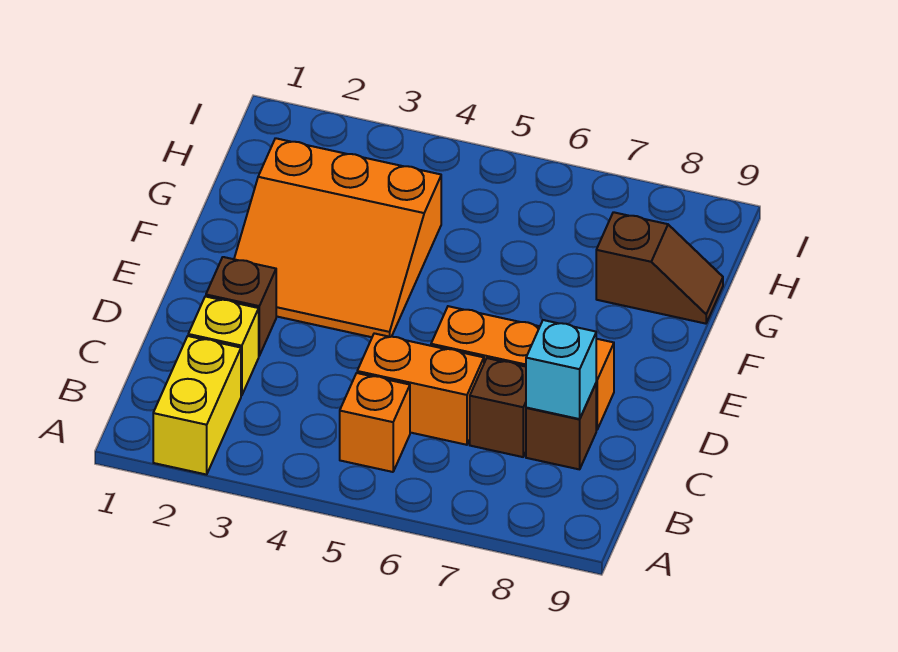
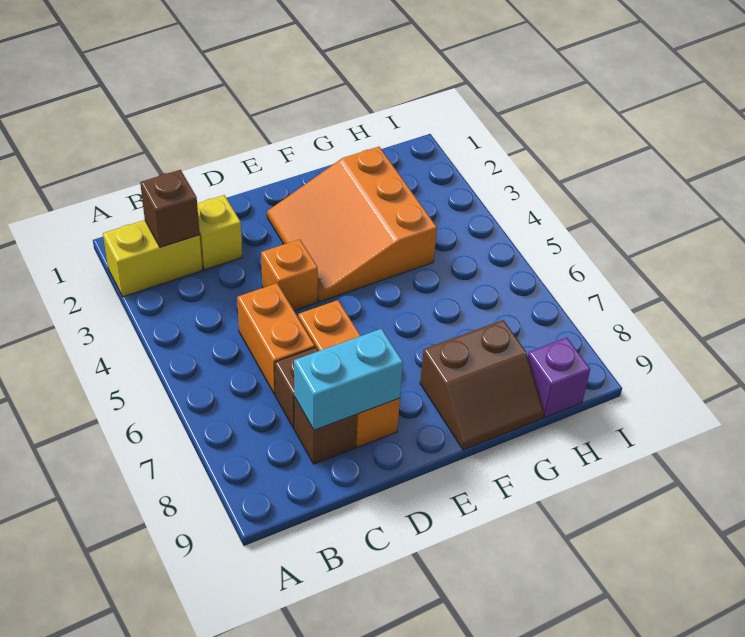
orange brick B5 level 1 -> orange brick D4 level 1
cyan brick C8 level 2 -> cyan brick C8:D8 level 2
brown brick D2 level 1 -> brown brick B2 level 2
brown slope G8:G9 level 1 top 8 -> brown slope F8:G9 level 1 top 8
none -> purple brick H9 level 1

